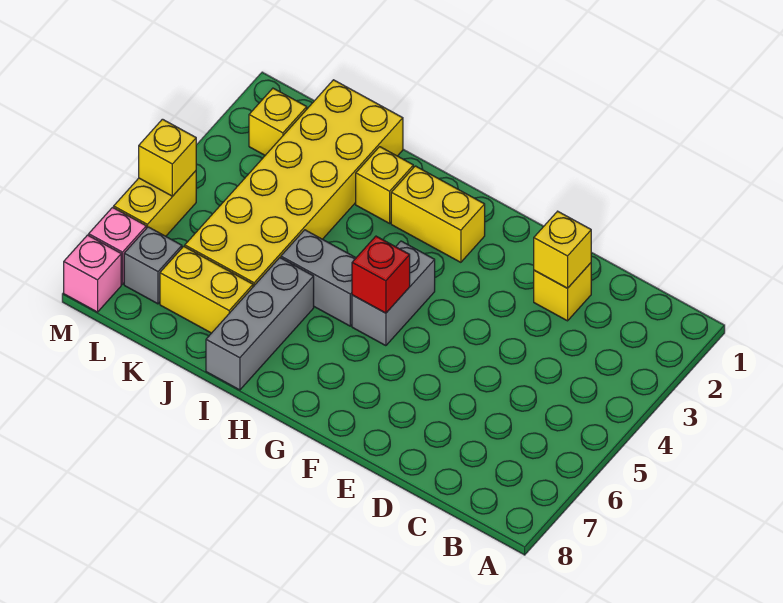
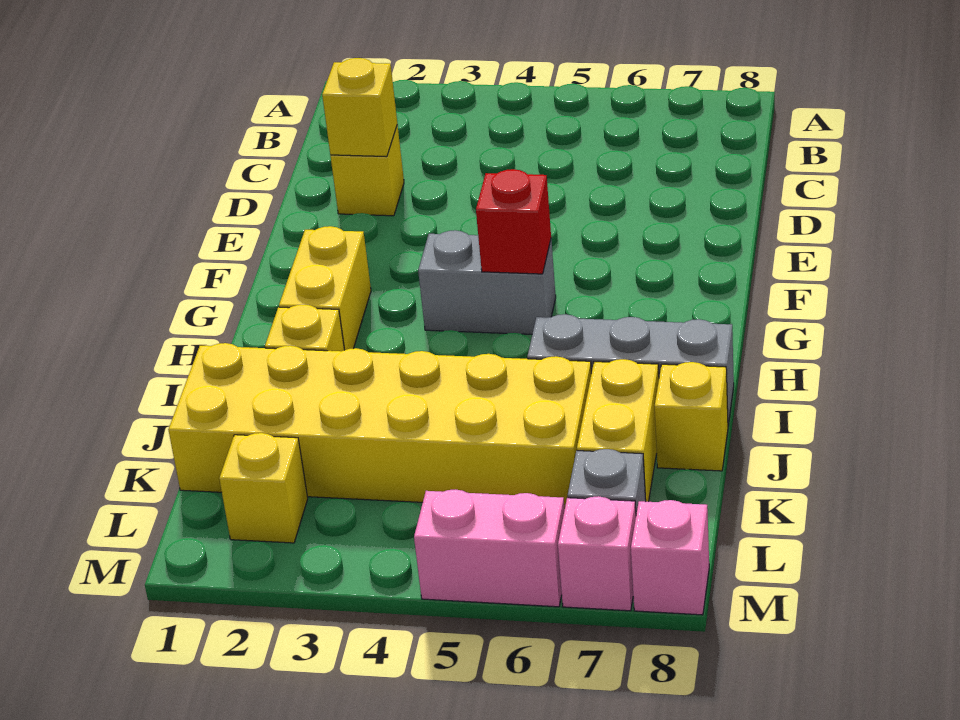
grey brick H5:I5 level 1 -> none
yellow brick M5:M6 level 1 -> pink brick M5:M6 level 1
yellow brick M5 level 2 -> yellow brick J8 level 1

